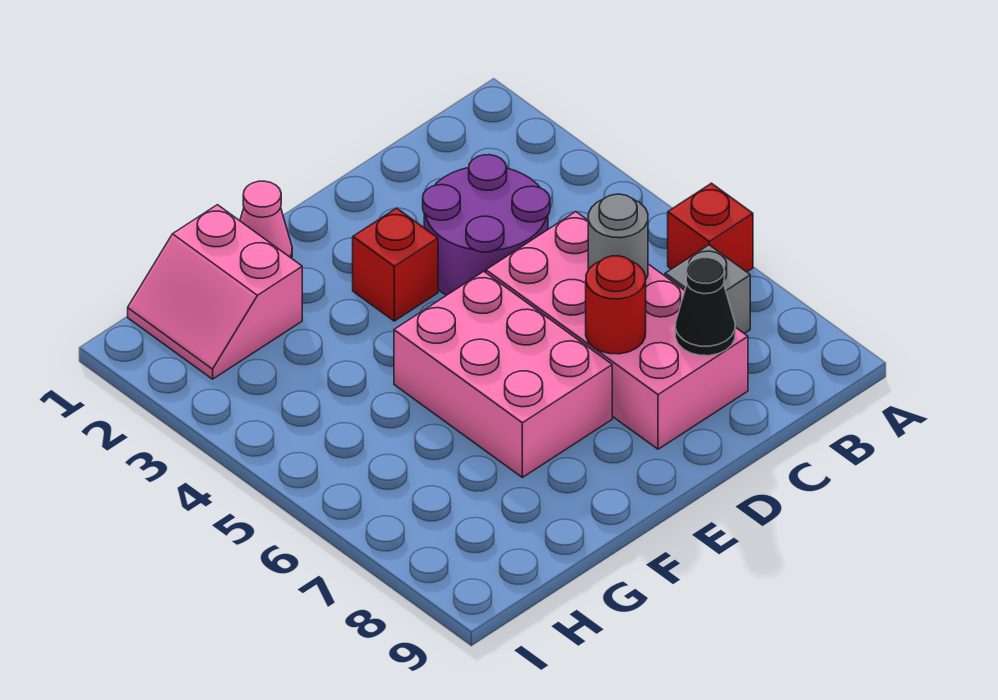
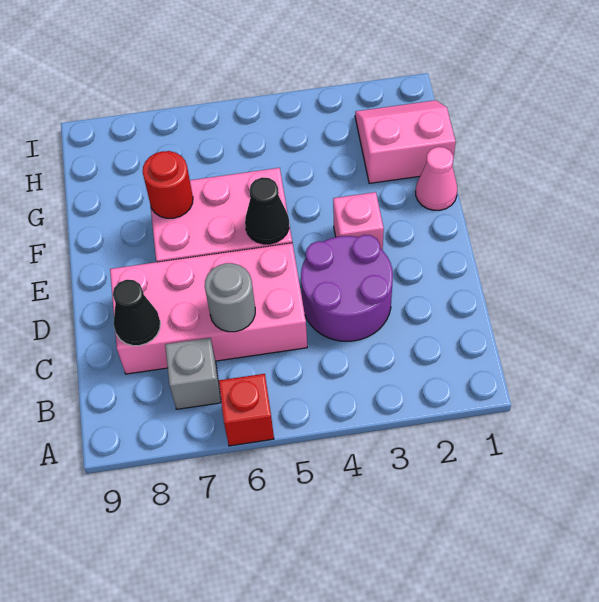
red round brick D7 level 2 -> red round brick F7 level 2
red brick E3 level 1 -> pink brick E3 level 1
none -> black cone E5 level 2

